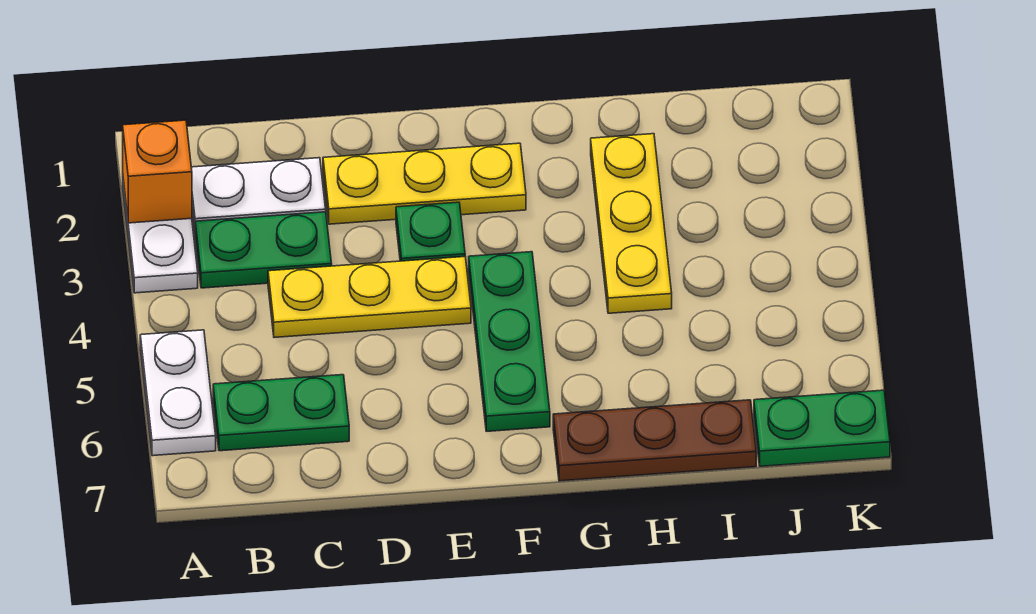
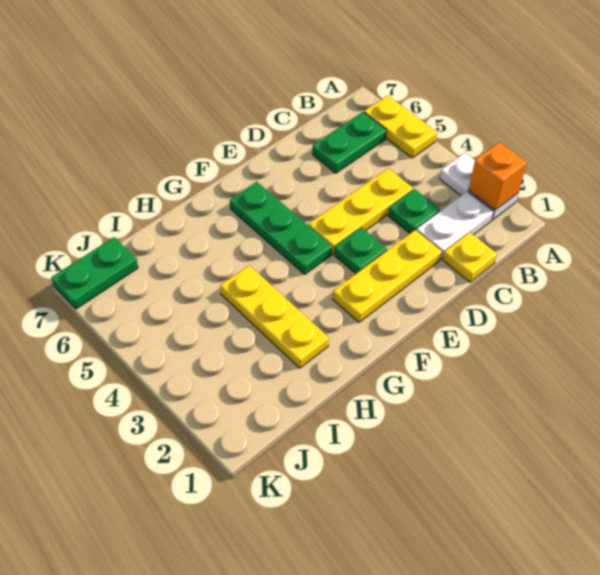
white plate A5:A6 level 1 -> yellow plate A5:A6 level 1
green plate B3:C3 level 1 -> green plate C3 level 1
none -> yellow plate C1 level 1
brown plate G7:I7 level 1 -> none

